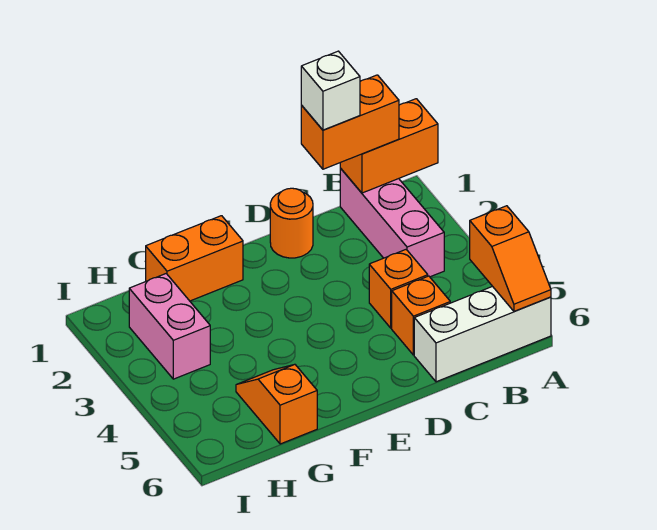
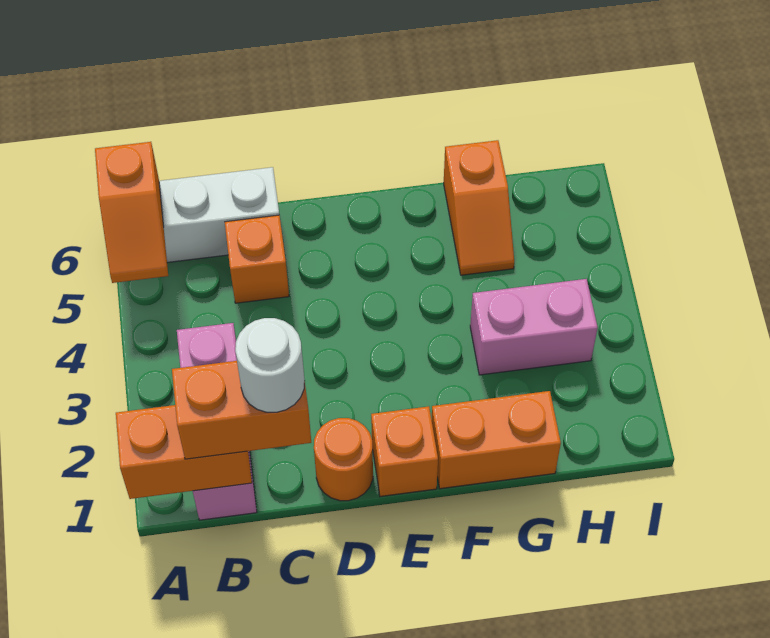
orange slope A5:A6 level 2 top 5 -> orange slope A5:A6 level 2 top 6
white brick C1 level 4 -> white round brick C1 level 4
orange brick C4 level 1 -> orange brick E1 level 1
pink brick H2:H3 level 1 -> pink brick G3:H3 level 1

